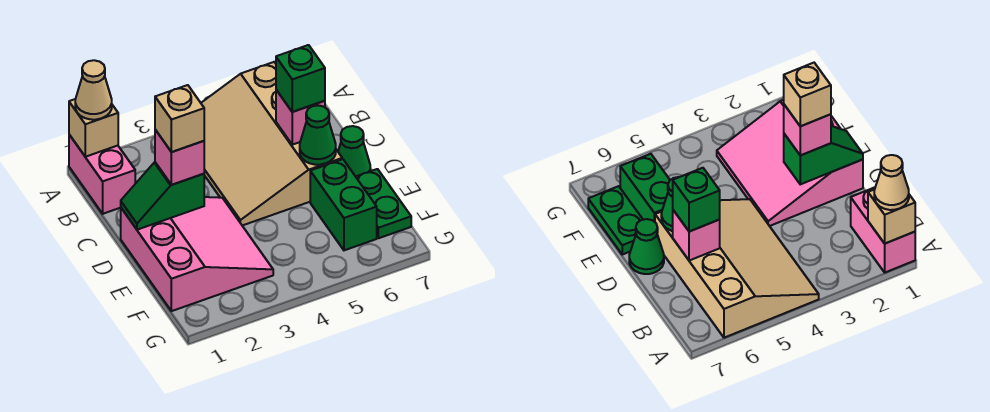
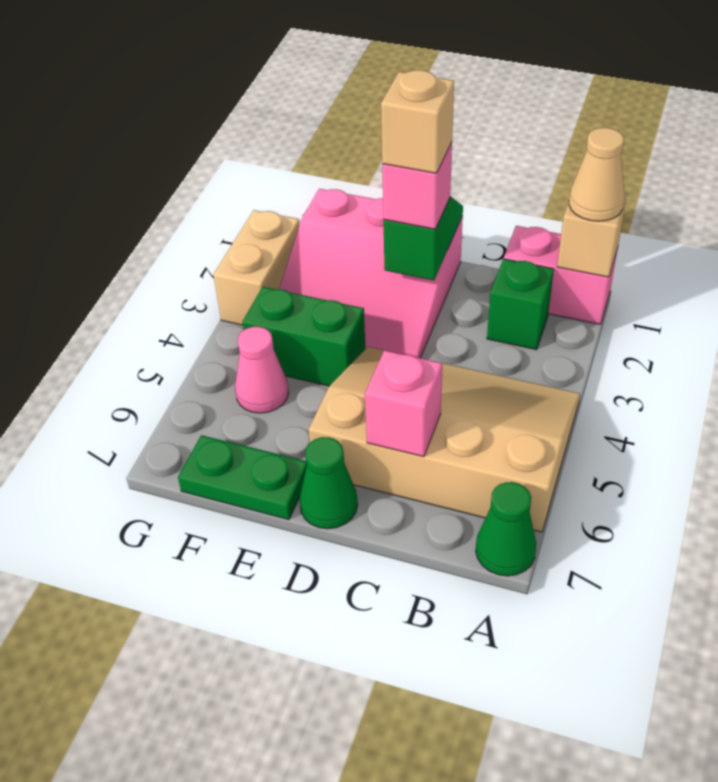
green brick C6 level 3 -> green brick B2 level 1
green cone D6 level 2 -> green cone A7 level 1
green brick E6:F6 level 1 -> green brick E4:F4 level 1
none -> pink cone F5 level 1
none -> tan brick G2:G3 level 1

